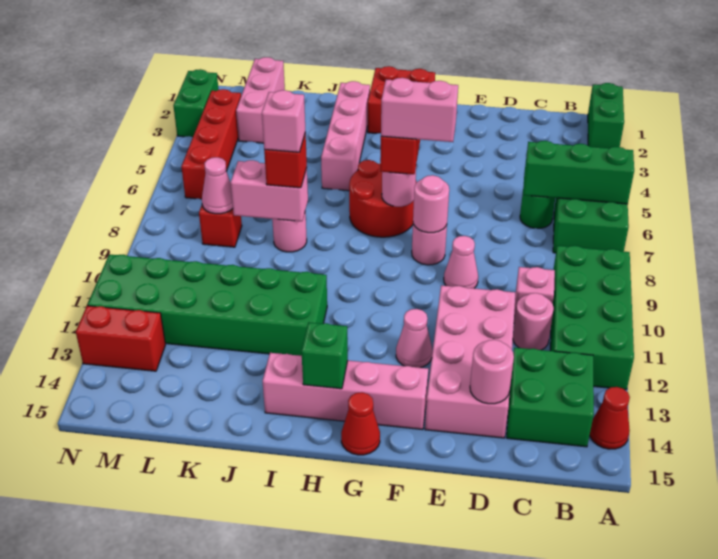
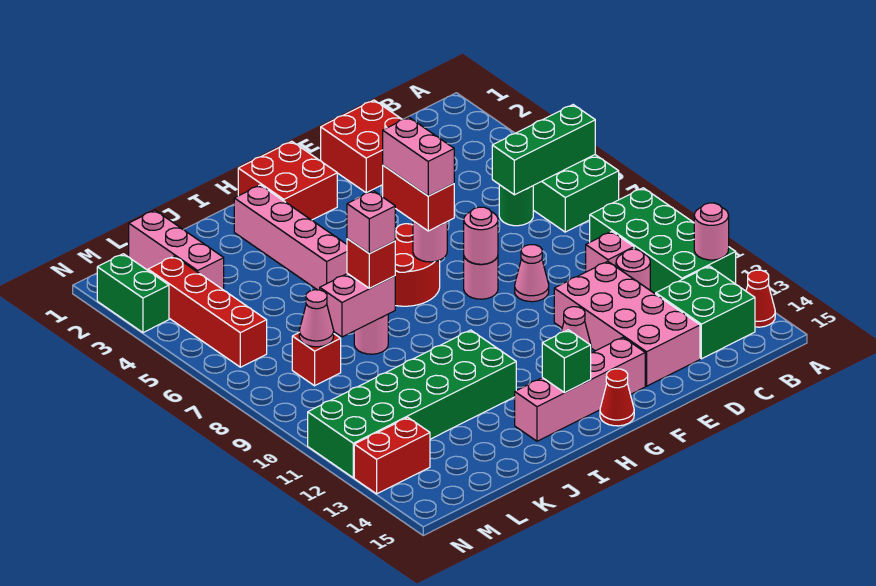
green brick A1:A2 level 1 -> none
none -> red brick D1:E2 level 1
pink round brick D14 level 2 -> pink round brick A12 level 2
pink brick F7:G7 level 4 -> pink brick G6:G7 level 4

